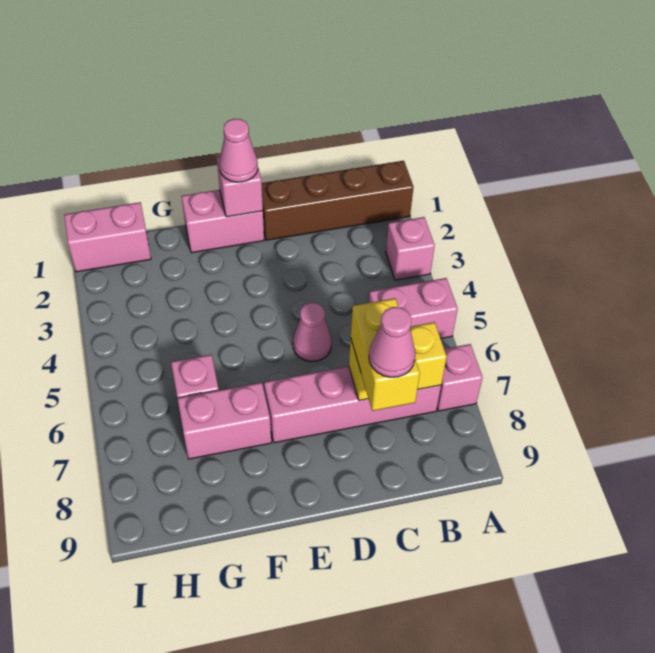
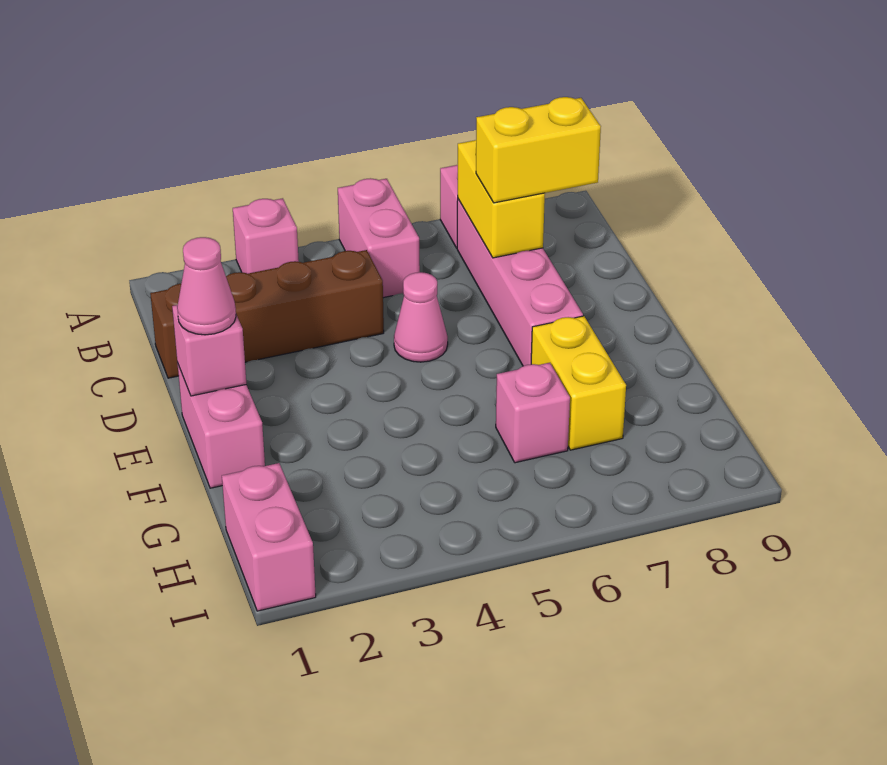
brown brick A1:D1 level 1 -> brown brick C1:C4 level 1
pink cone C8 level 4 -> none
pink brick F7:G7 level 1 -> yellow brick F7:G7 level 1

